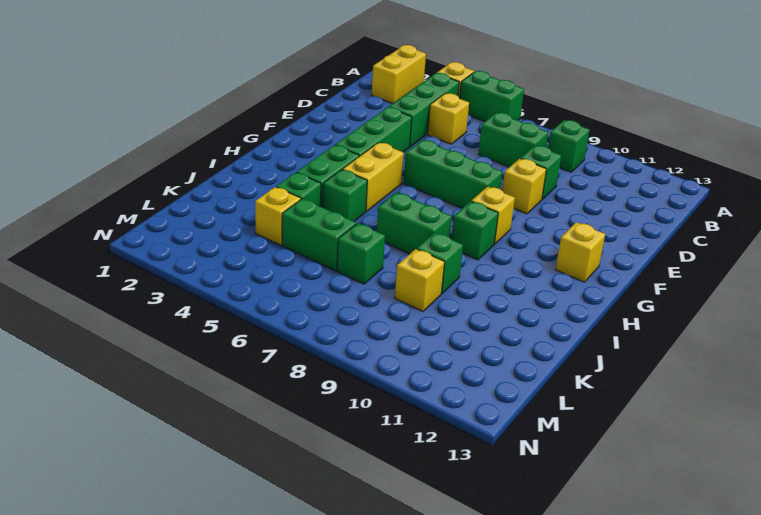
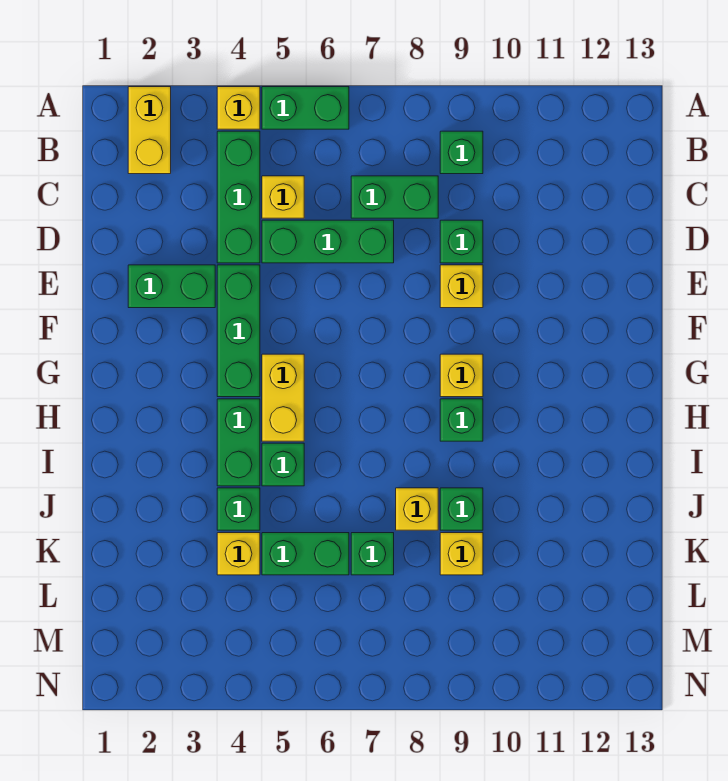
green brick F6:F8 level 1 -> green brick D5:D7 level 1
yellow brick G12 level 1 -> yellow brick J8 level 1
green brick I7:I8 level 1 -> green brick E2:E3 level 1

